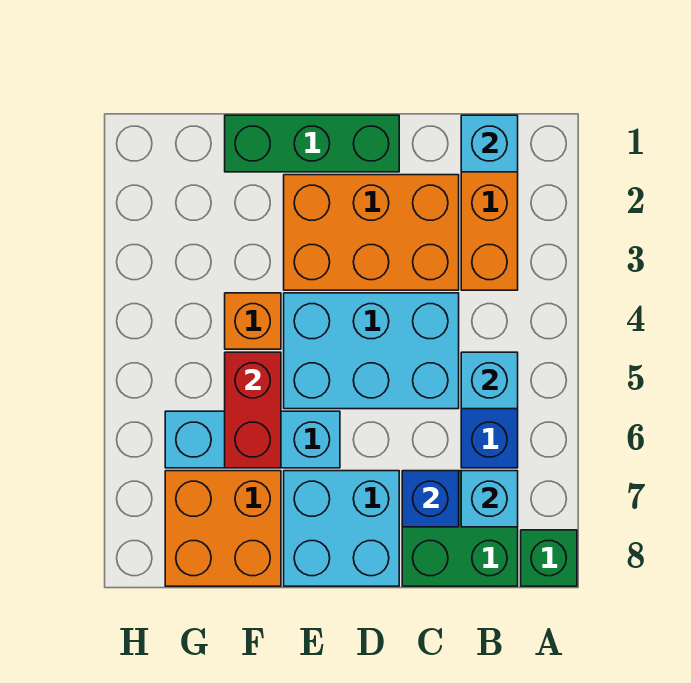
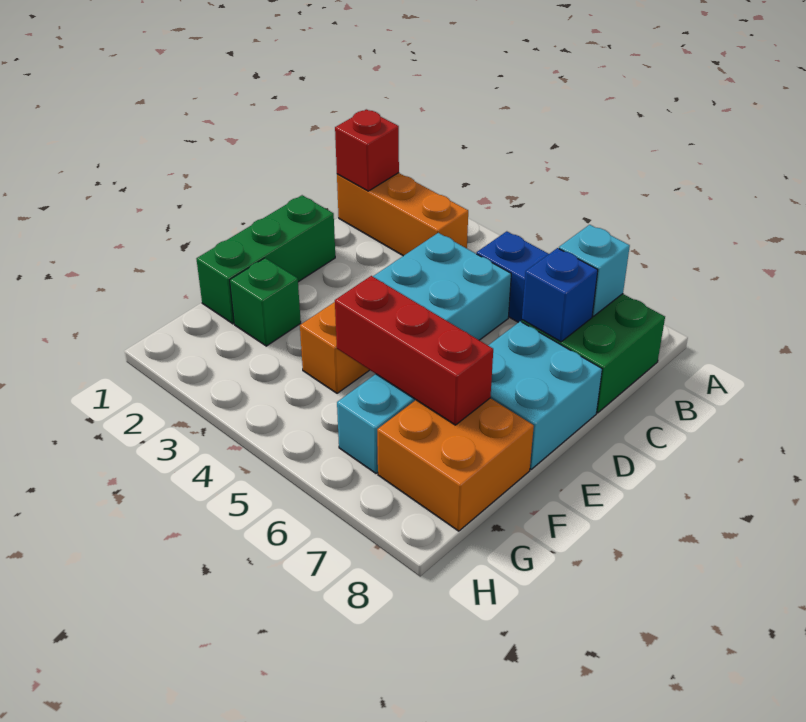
green brick A8 level 1 -> green brick F2 level 1
cyan brick B1 level 2 -> red brick B1 level 2
cyan brick B5 level 2 -> none
orange brick C2:E3 level 1 -> none
red brick F5:F6 level 2 -> red brick F5:F7 level 2

